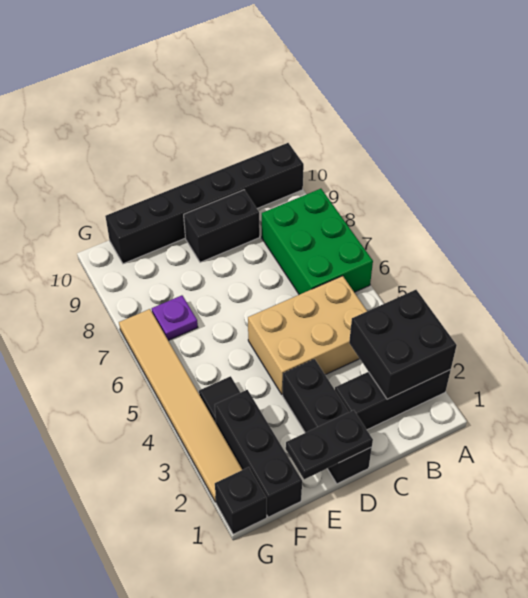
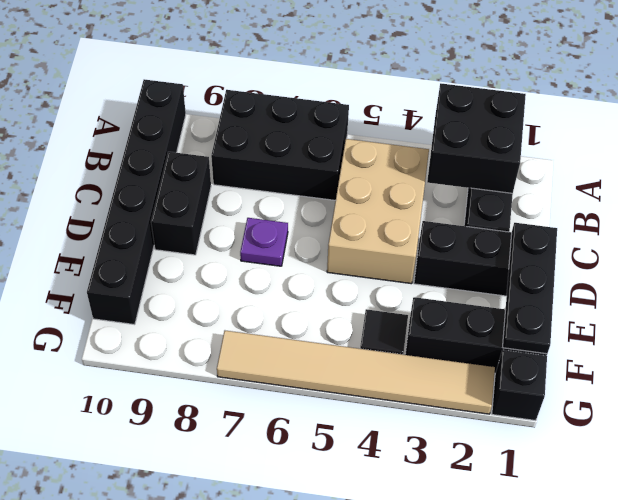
green brick A6:B8 level 1 -> black brick A6:B8 level 1
black plate D1:E1 level 2 -> black plate D1:F1 level 2
purple plate F7 level 1 -> purple plate D7 level 1

